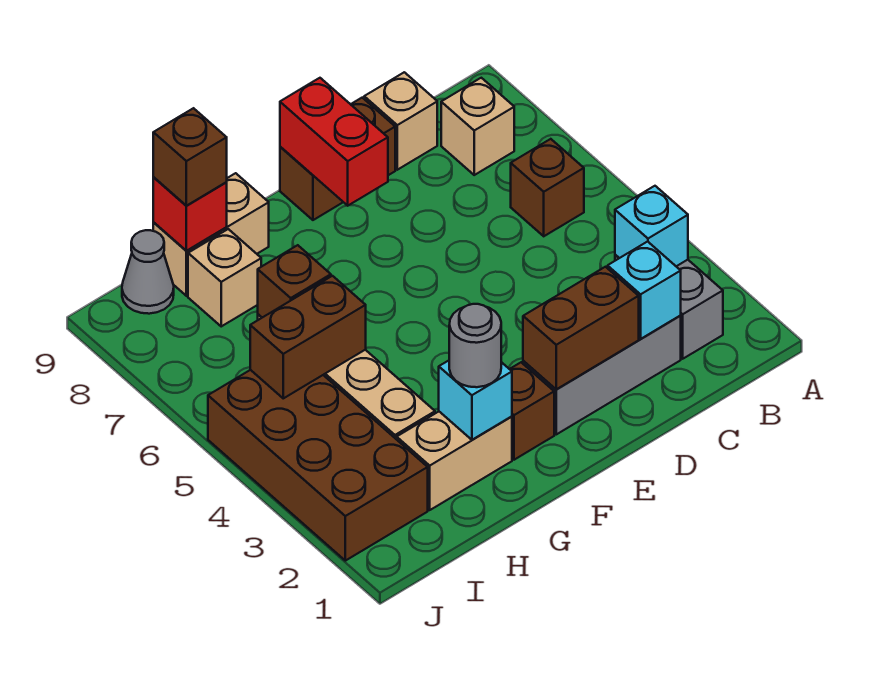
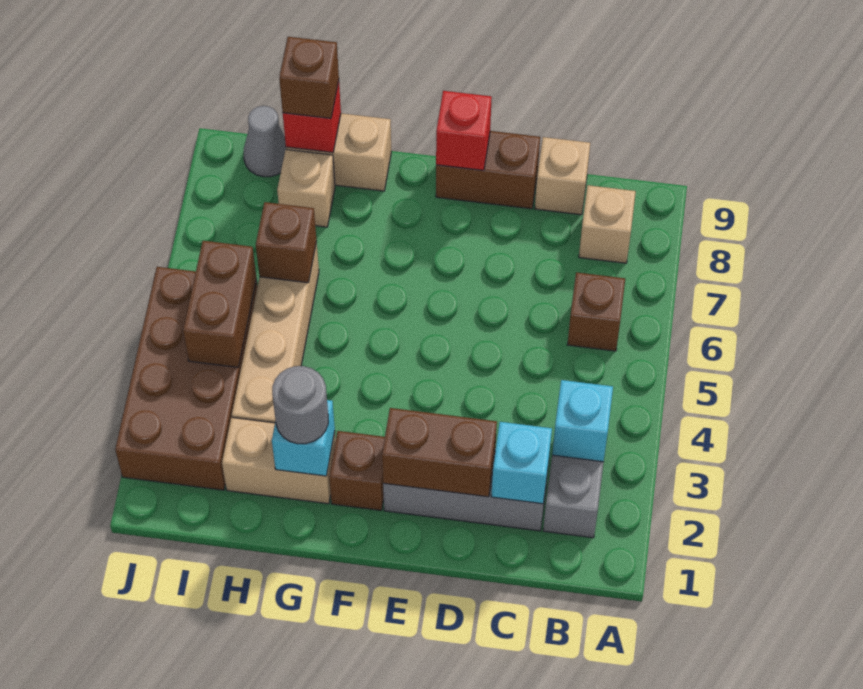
red brick E8:E9 level 2 -> red brick E9 level 2
brown brick H5:I5 level 2 -> brown brick I4:I5 level 2

